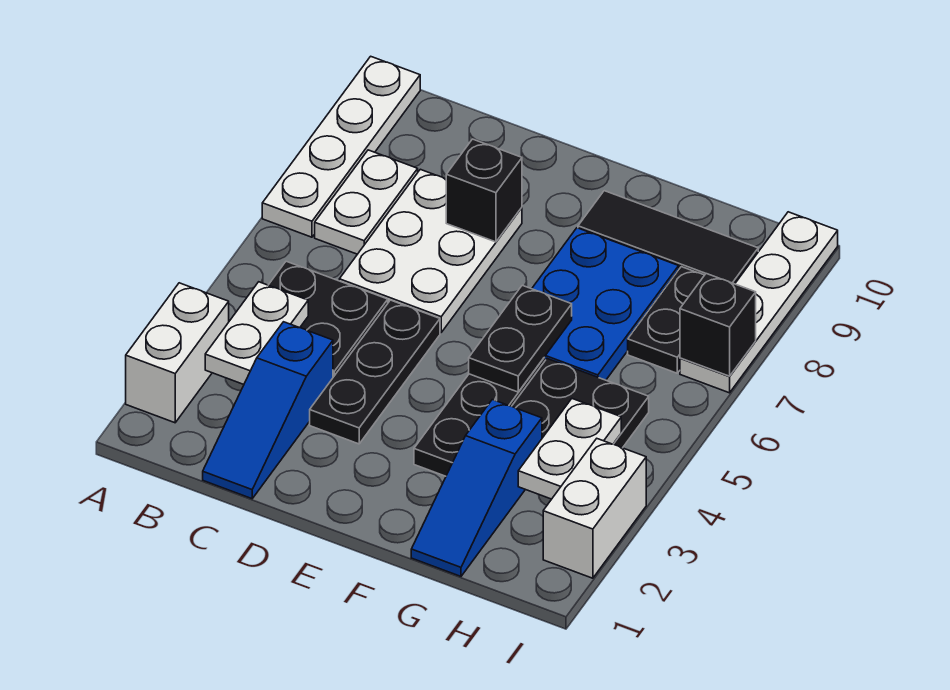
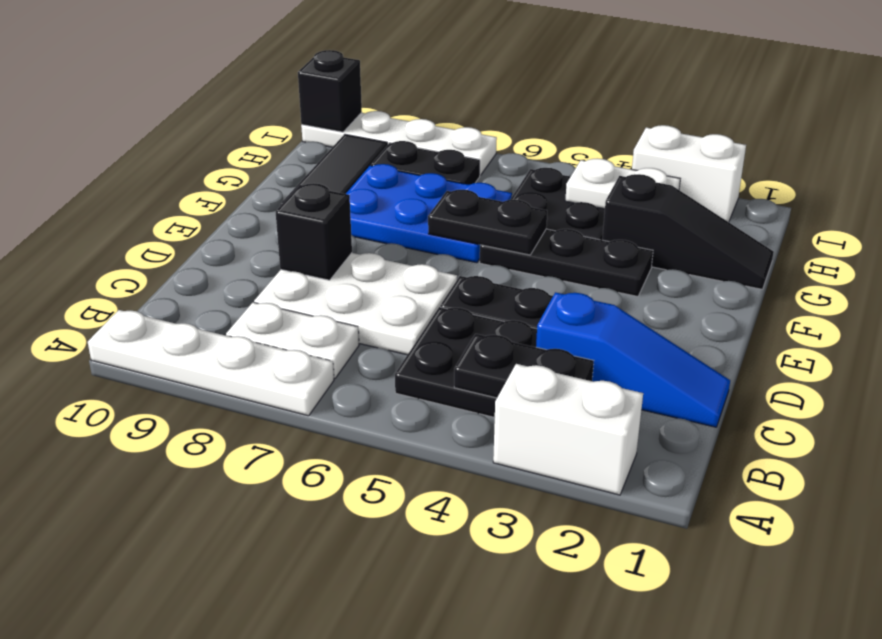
white plate B3:B4 level 2 -> black plate B3:B4 level 2
blue slope G1:G3 level 1 top 3 -> black slope G1:G3 level 1 top 3
black brick I7 level 2 -> black brick I10 level 2

